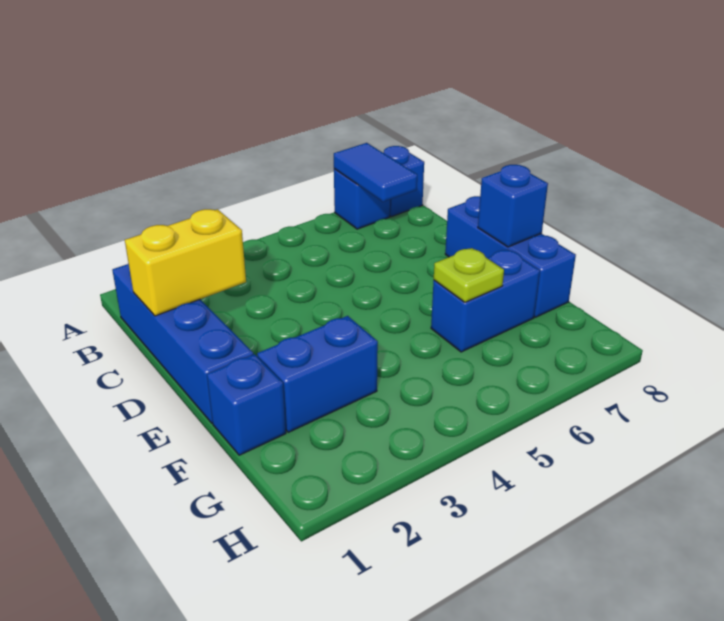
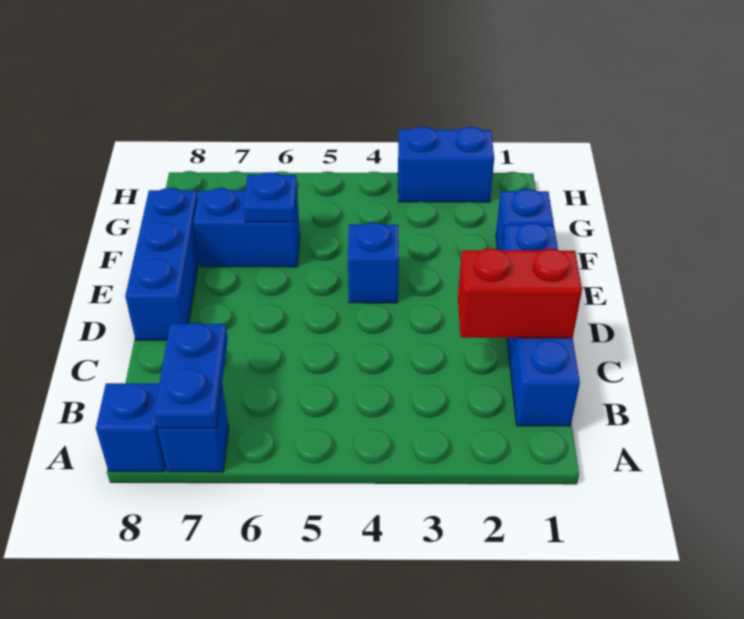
blue tile A7:B7 level 2 -> blue plate A7:B7 level 2
yellow brick C1:C2 level 2 -> red brick C1:C2 level 2
blue brick E8 level 2 -> blue brick E4 level 1
blue brick F2:F3 level 1 -> blue brick H2:H3 level 1
lime plate F6 level 2 -> blue plate F6 level 2

